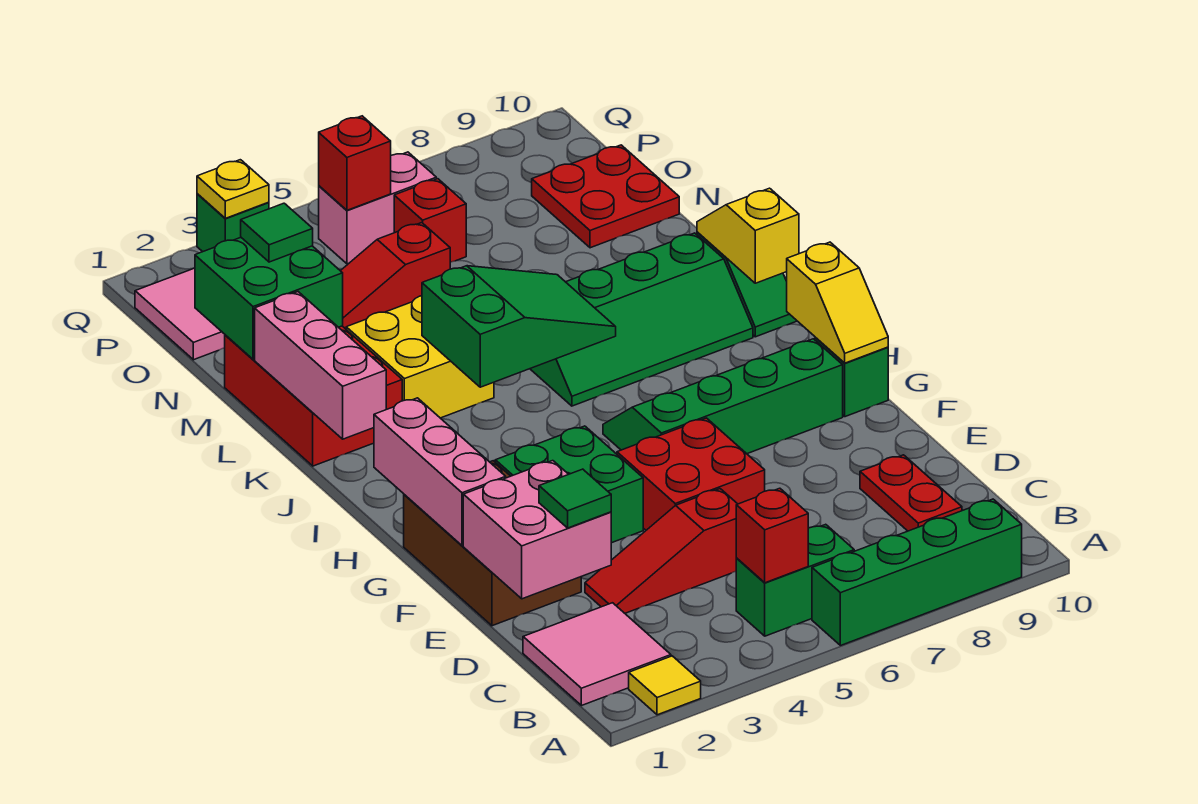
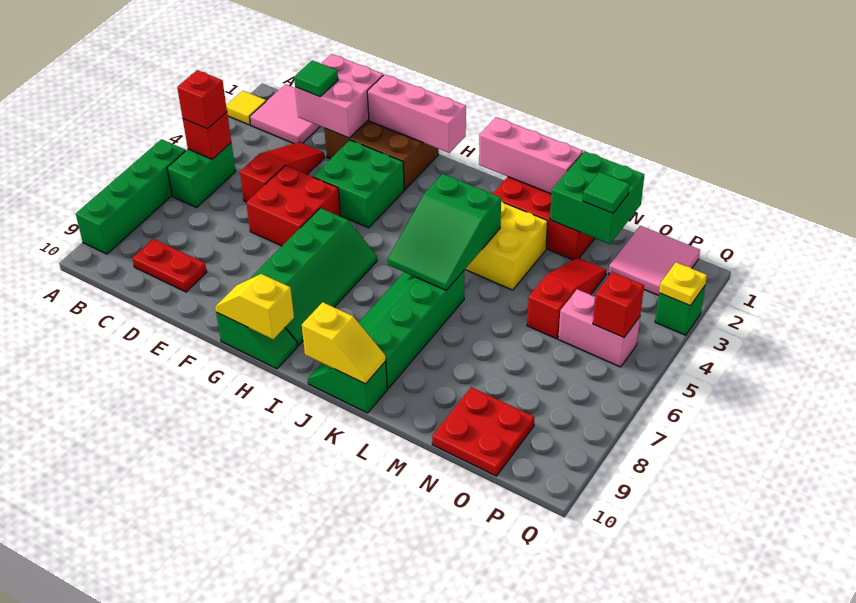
red brick O6 level 1 -> red brick B5 level 3
pink brick P5:P6 level 1 -> pink brick O5:P5 level 1

